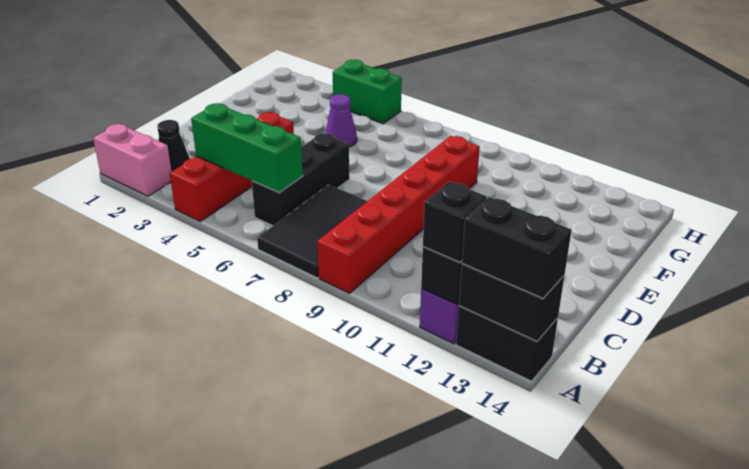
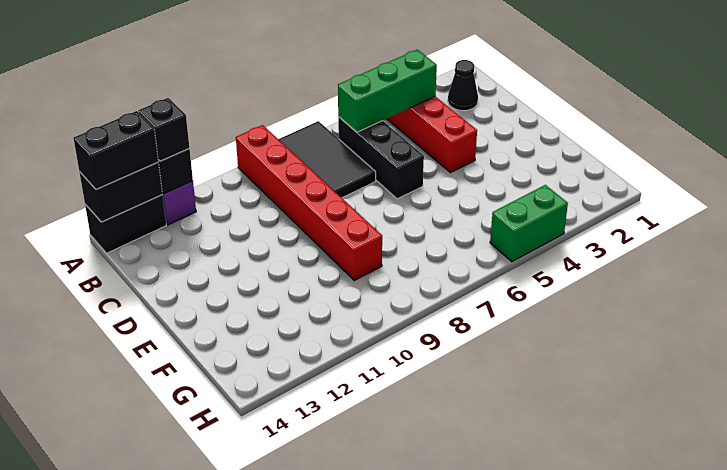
pink brick A1:A2 level 1 -> none
purple cone F5 level 1 -> none

